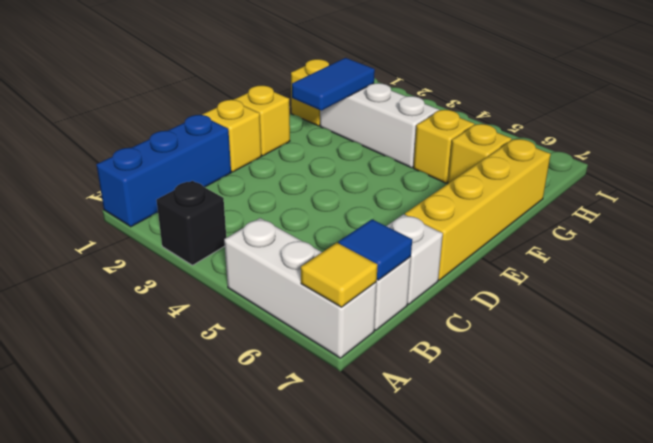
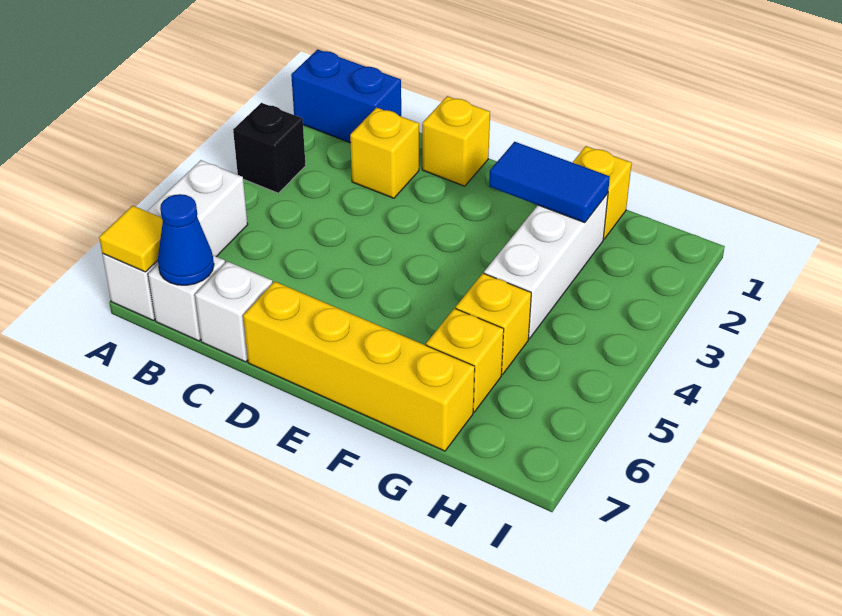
blue brick A1:C1 level 1 -> blue brick A1:B1 level 1
blue tile B7 level 2 -> blue cone B7 level 2
yellow brick E1 level 1 -> yellow brick C2 level 1

